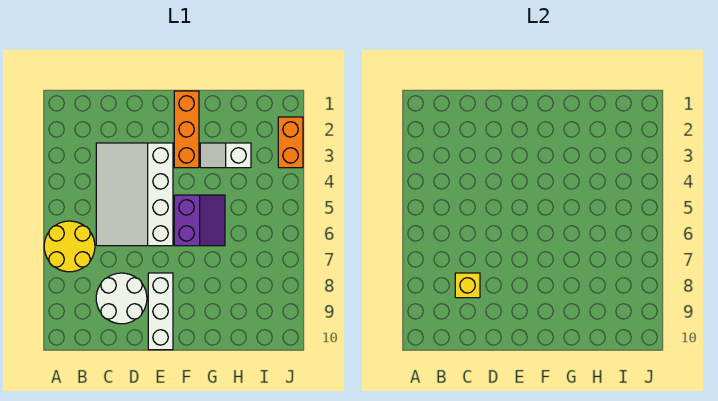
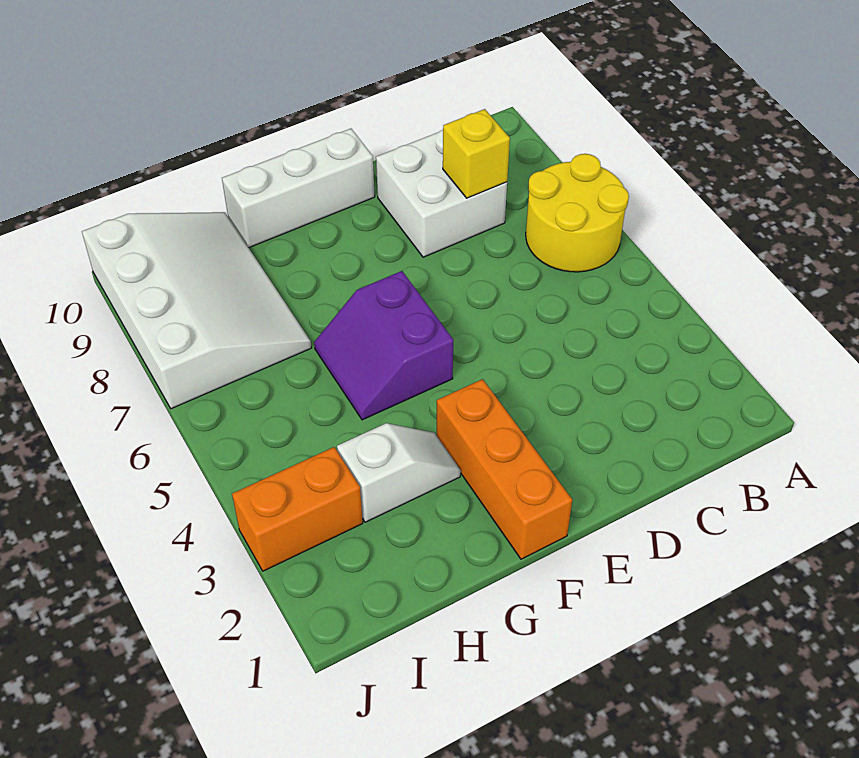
white slope C3:E6 level 1 top E -> white slope H7:J10 level 1 top J
white round brick C8:D9 level 1 -> white brick C8:D9 level 1
white brick E8:E10 level 1 -> white brick E10:G10 level 1
orange brick J2:J3 level 1 -> orange brick I3:J3 level 1

